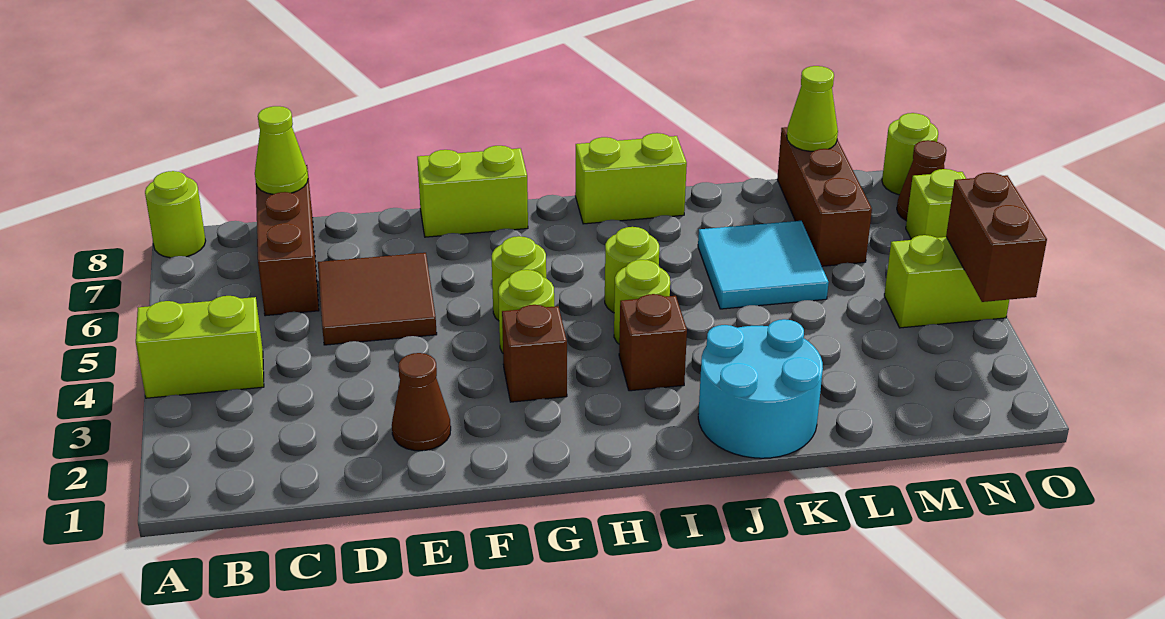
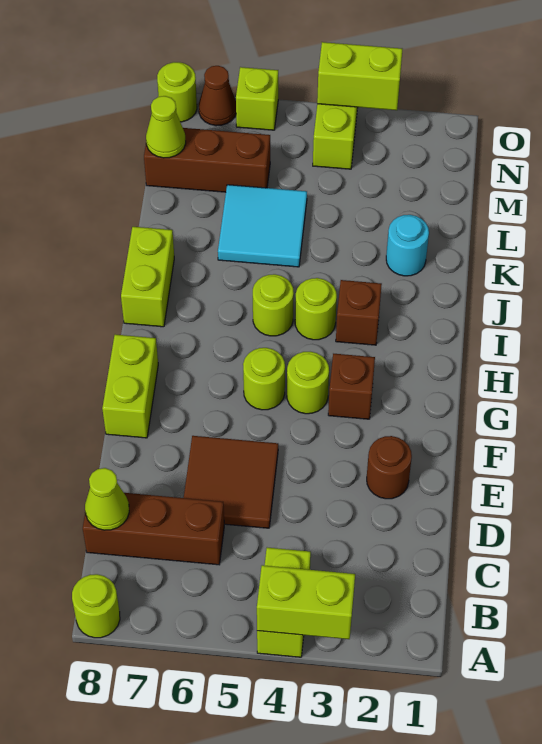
none -> lime brick A3:A4 level 2
brown cone E2 level 1 -> brown round brick E2 level 1
cyan round brick J1:K2 level 1 -> cyan round brick K2 level 1
brown brick O3:O4 level 2 -> lime brick O3:O4 level 2

